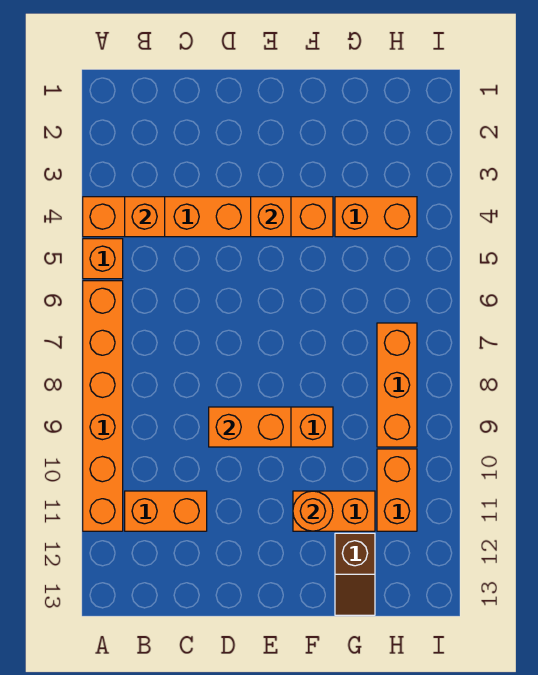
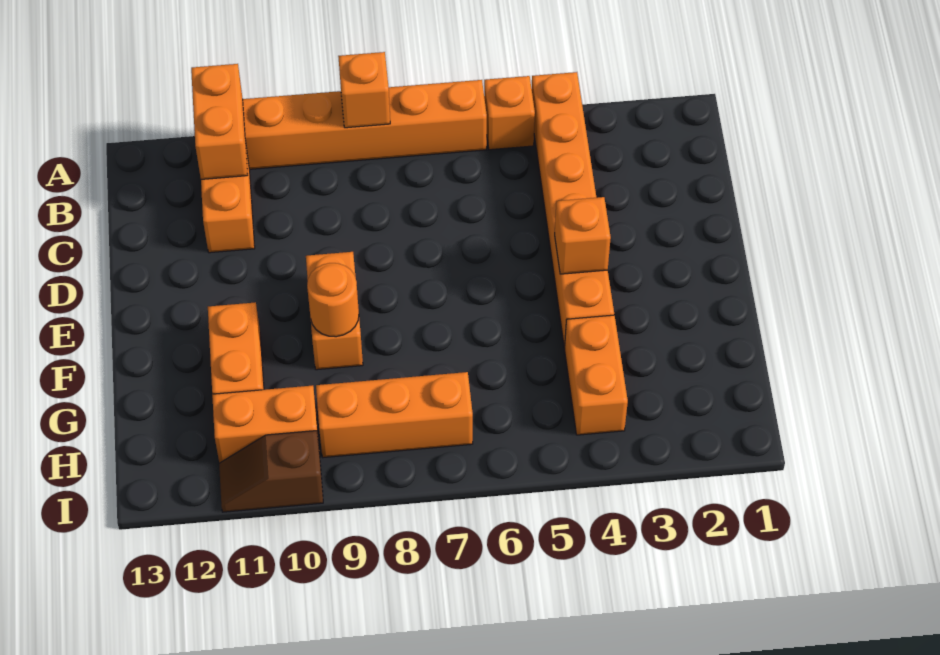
orange brick B4 level 2 -> orange brick A8 level 2
orange brick D9:E9 level 2 -> orange brick A11:B11 level 2
orange round brick F11 level 2 -> orange round brick F9 level 2
brown slope G12:G13 level 1 top 12 -> brown slope I10:I11 level 1 top 10

